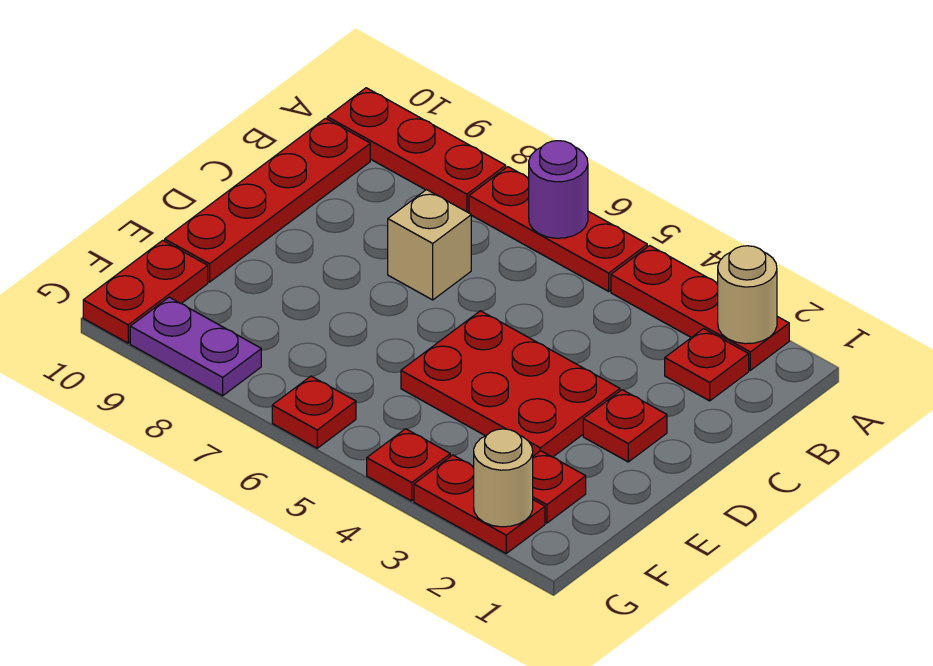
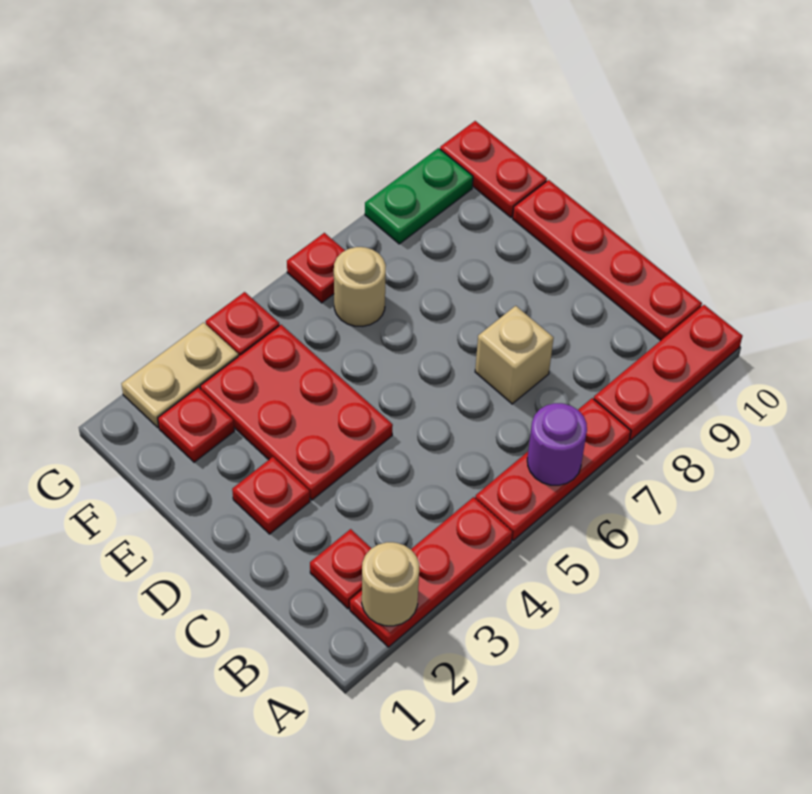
red plate D3:E5 level 1 -> red plate D3:F4 level 1
red plate G2:G3 level 1 -> tan plate G2:G3 level 1
tan round brick G2 level 2 -> tan round brick F6 level 1
purple plate G8:G9 level 1 -> green plate G8:G9 level 1

